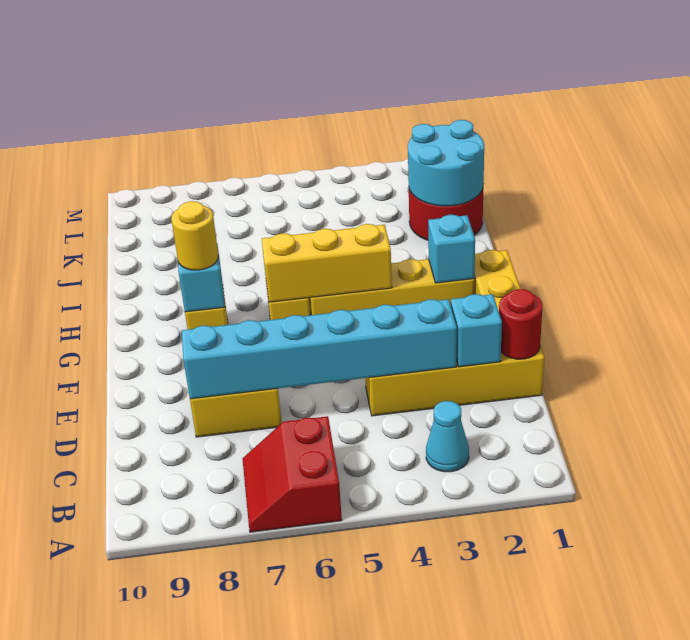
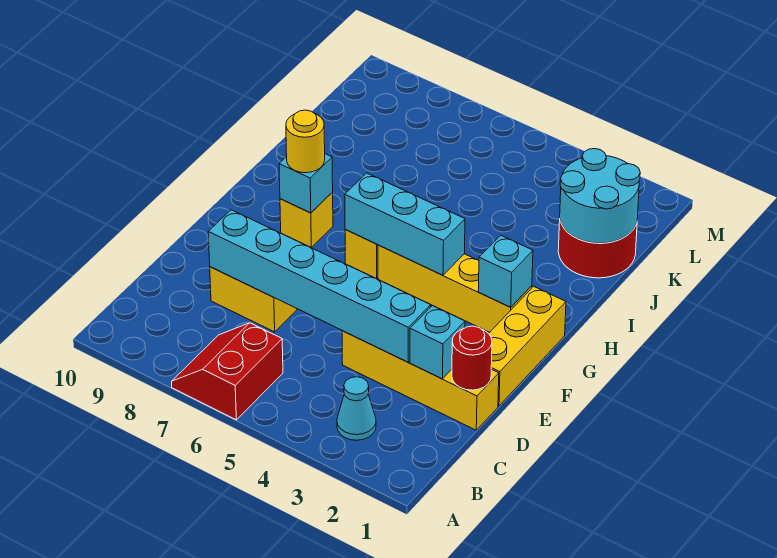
yellow brick G4:G6 level 2 -> cyan brick G4:G6 level 2

